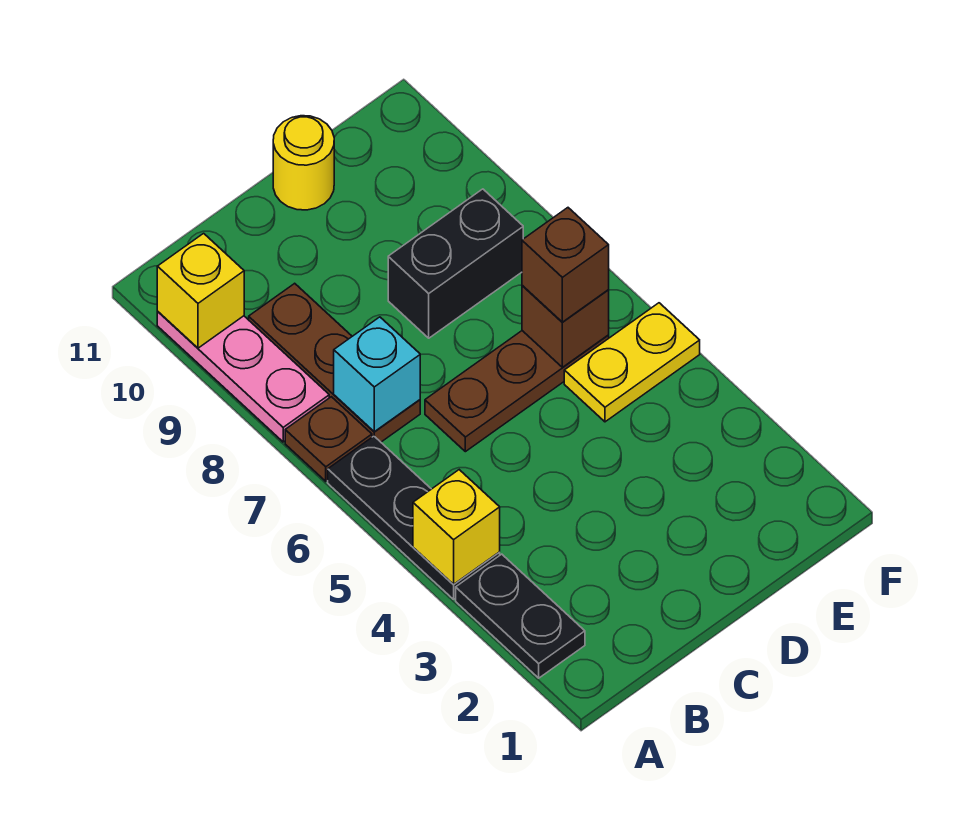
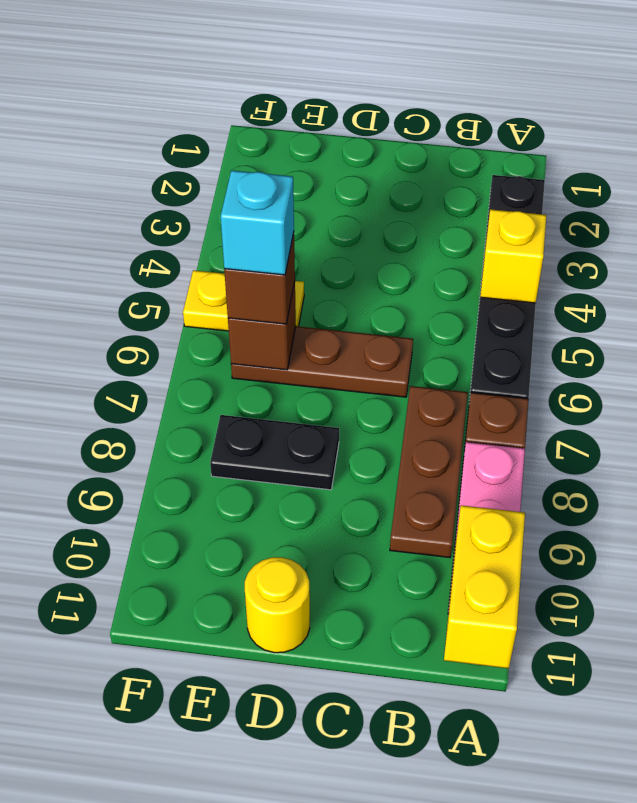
yellow brick A10 level 2 -> yellow brick A10:A11 level 2
cyan brick B7 level 2 -> cyan brick E6 level 4
black brick D8:E8 level 1 -> black plate D8:E8 level 1

